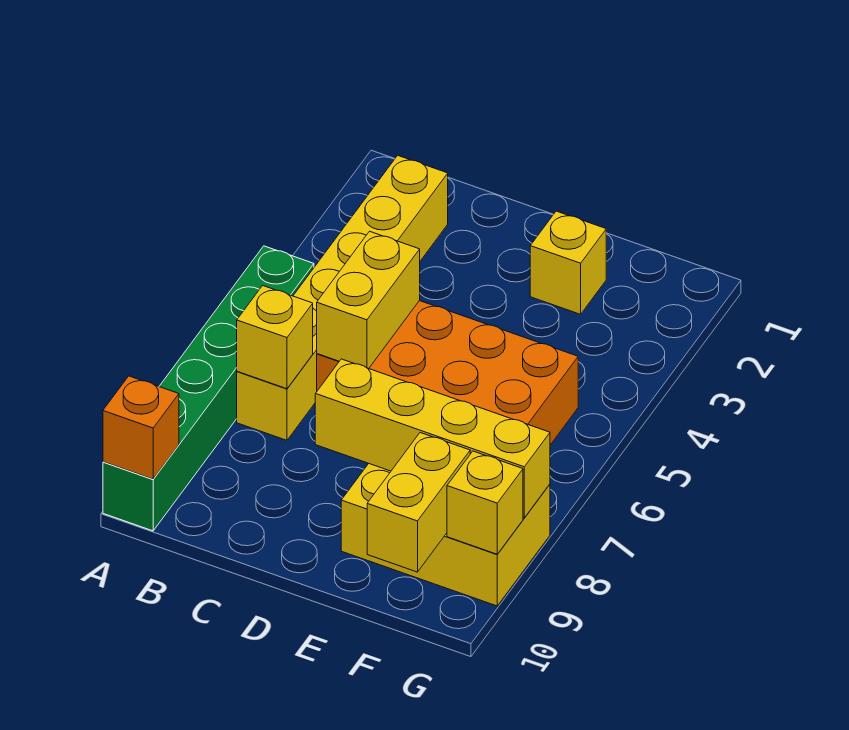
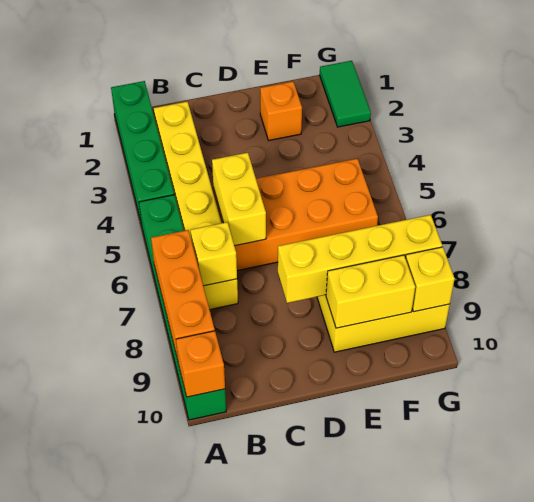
none -> green brick A1:A4 level 1
none -> orange brick A7:A9 level 2
yellow brick E2 level 1 -> orange brick E2 level 1
yellow brick F9:F10 level 2 -> yellow brick E9:F9 level 2
none -> green tile G1:G2 level 1

